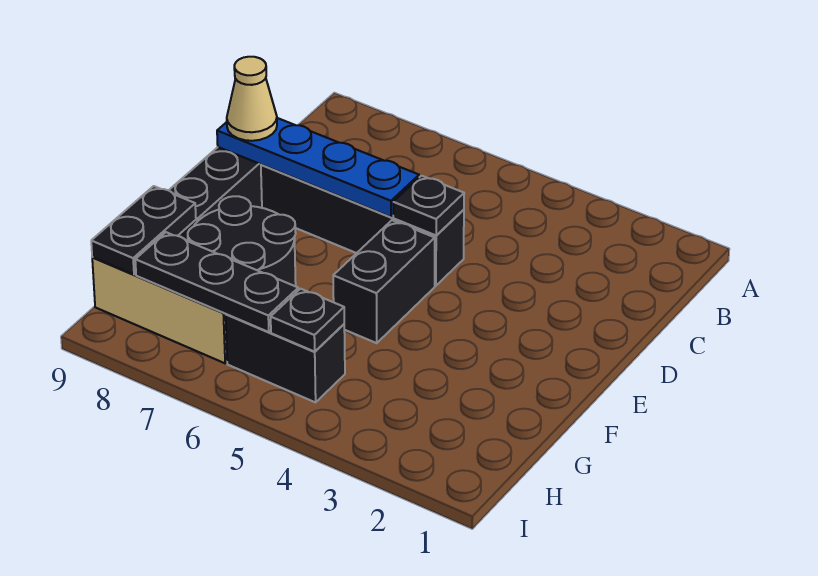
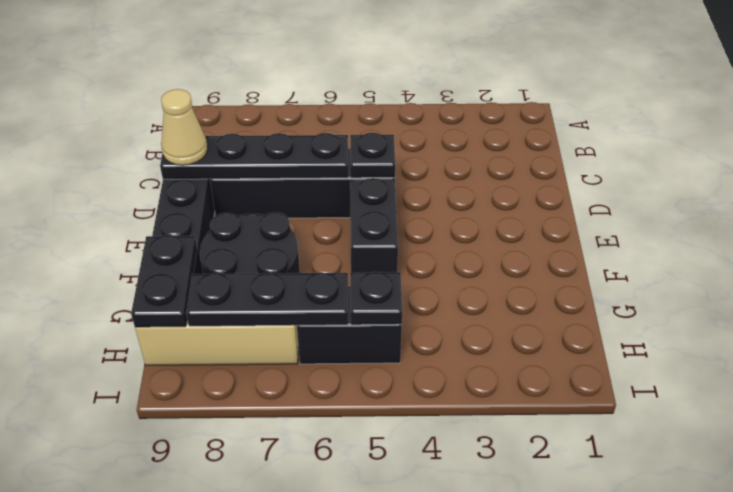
blue plate D6:D9 level 2 -> black plate D6:D9 level 2

